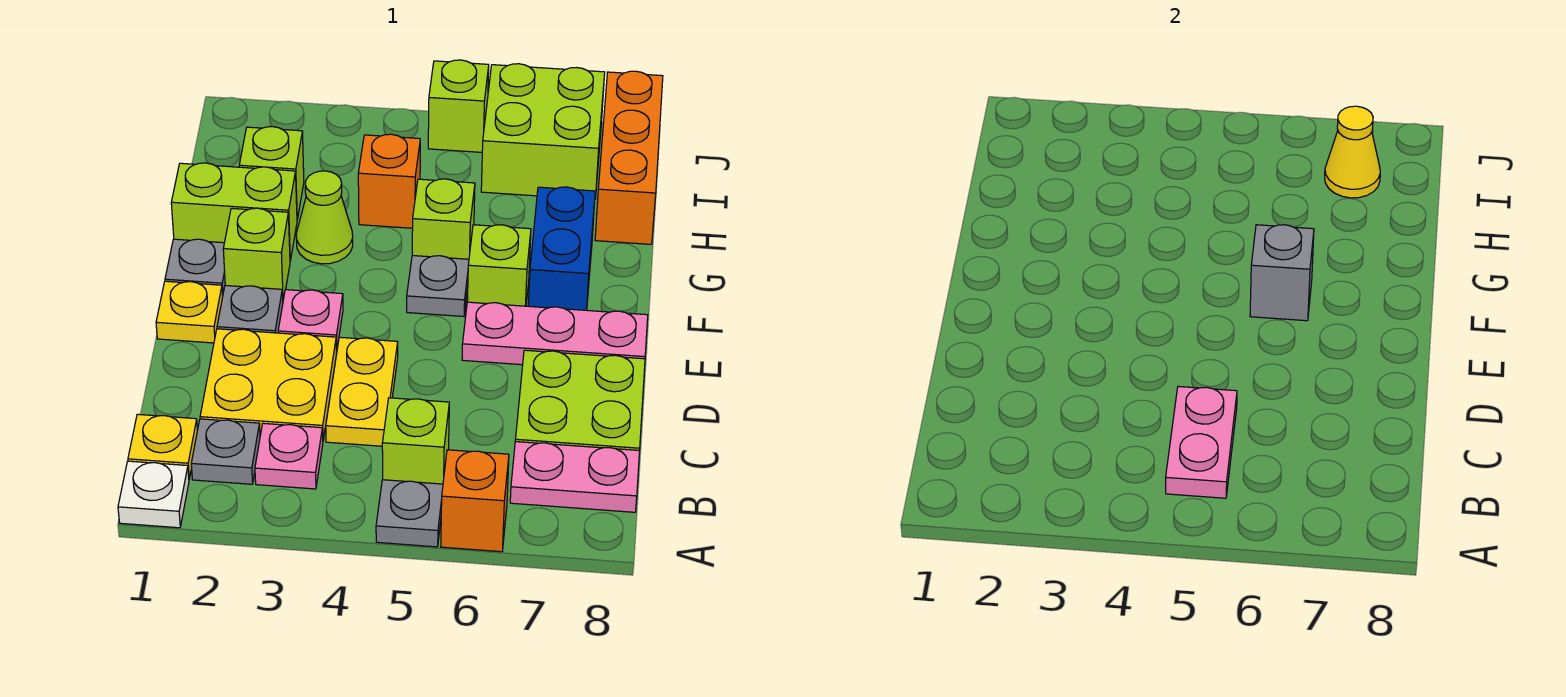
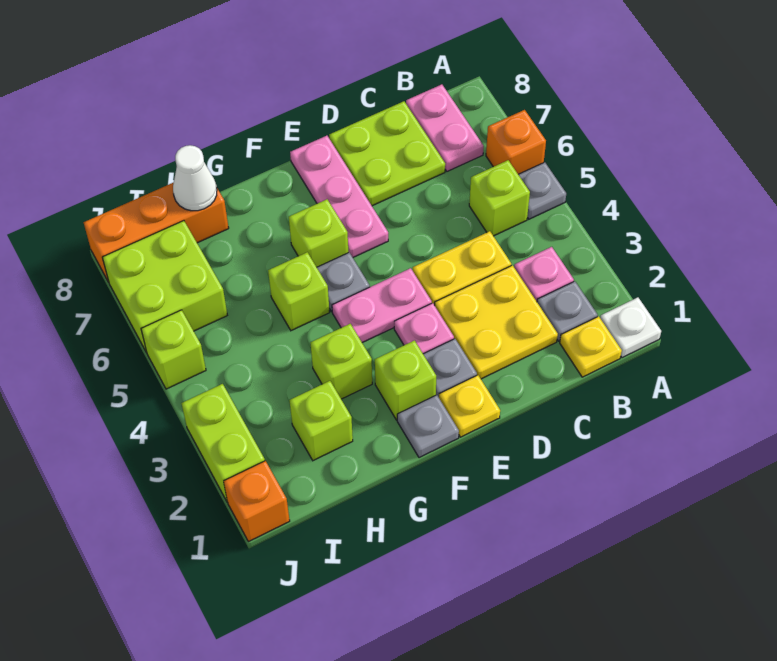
pink plate B5:C5 level 2 -> pink plate E4:F4 level 1
grey brick F6 level 2 -> none
blue brick F7:G7 level 1 -> none
lime brick G1:G2 level 1 -> lime brick J2:J3 level 1
lime cone G3 level 1 -> lime brick G3 level 1
orange brick H4 level 1 -> orange brick J1 level 1
none -> white cone H8 level 2
yellow cone I7 level 2 -> none

